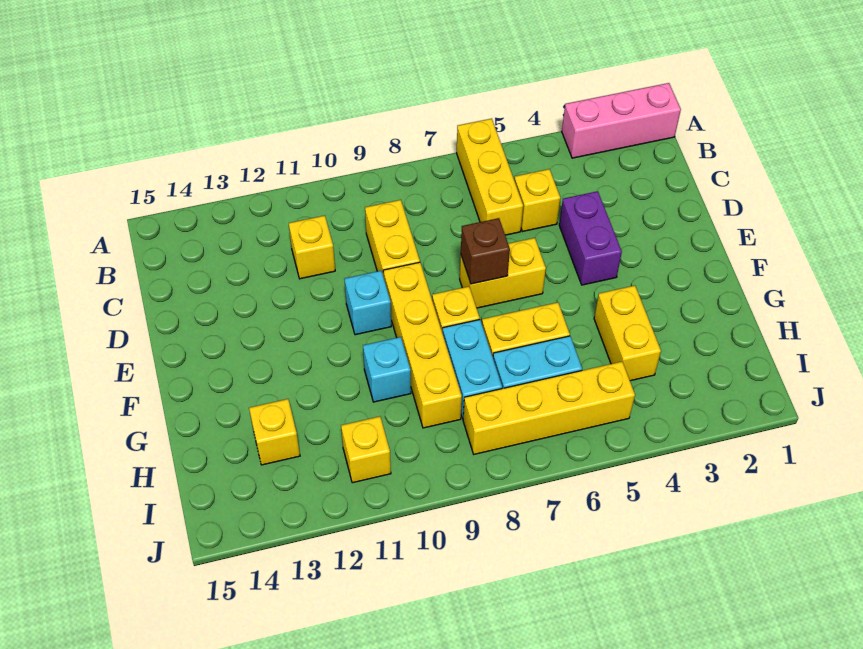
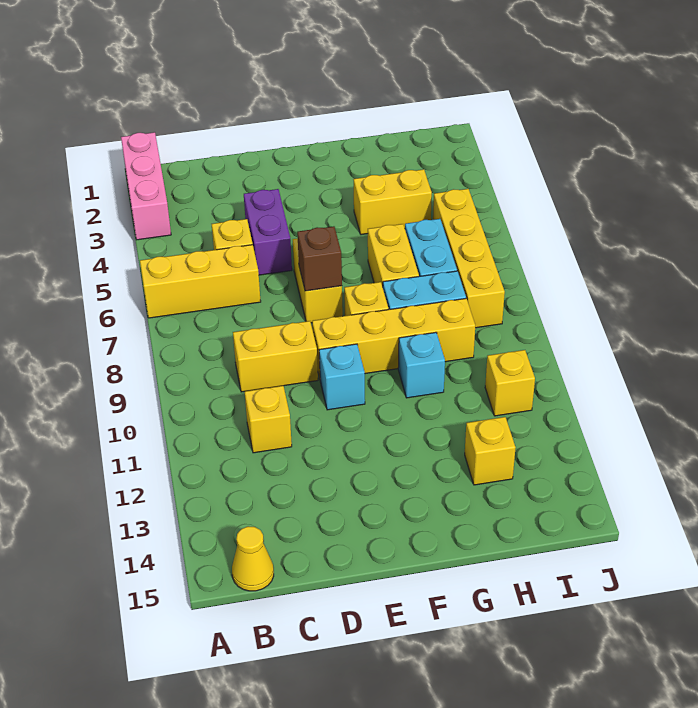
none -> yellow cone B15 level 1
purple brick D4:E4 level 1 -> purple brick D4:D5 level 1

